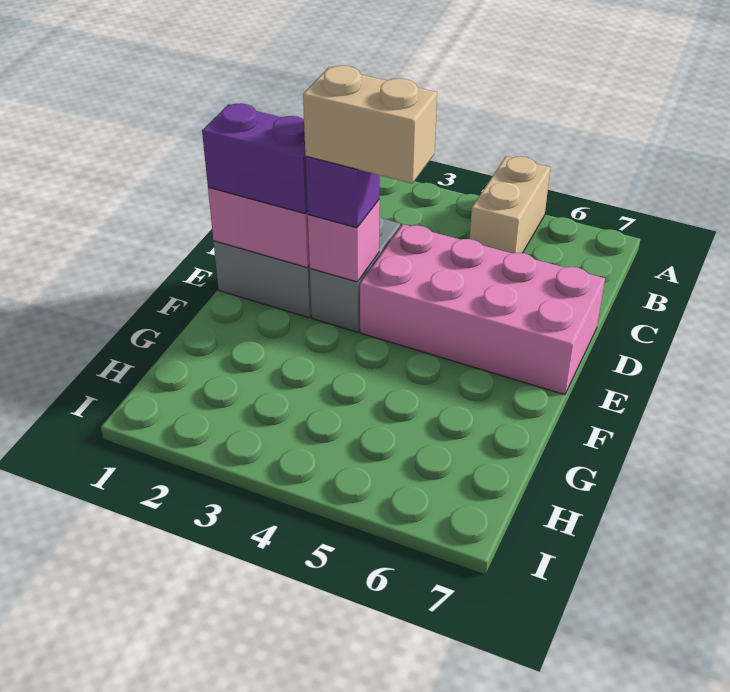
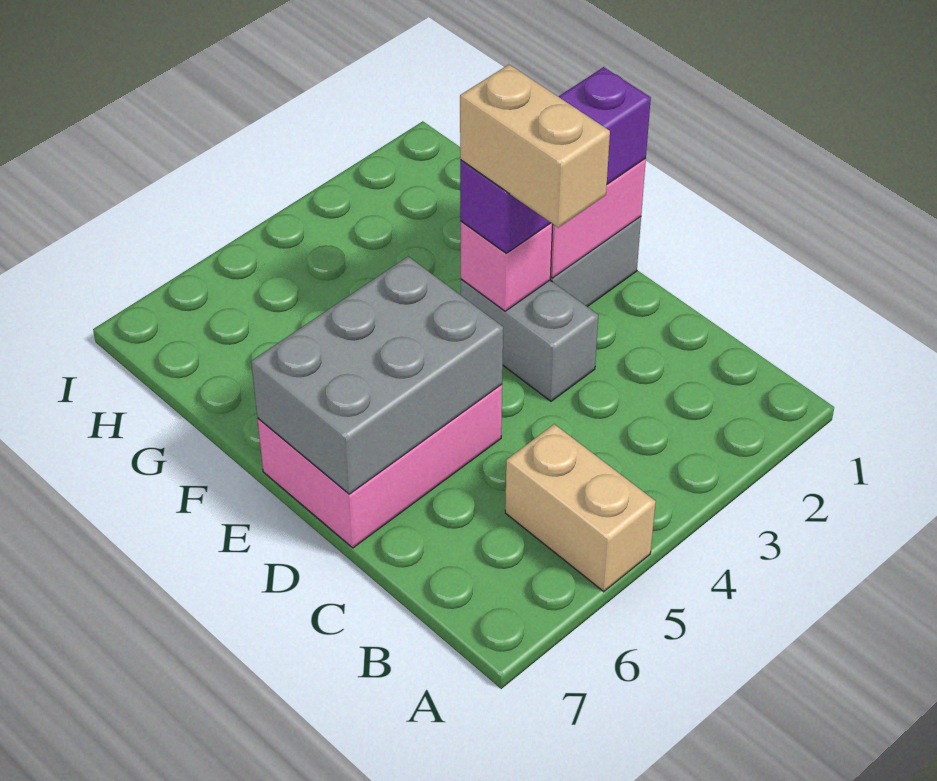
pink brick D4:E7 level 1 -> pink brick D5:E7 level 1
none -> grey brick D5:E7 level 2
tan brick E3:E4 level 4 -> tan brick D3:E3 level 4

